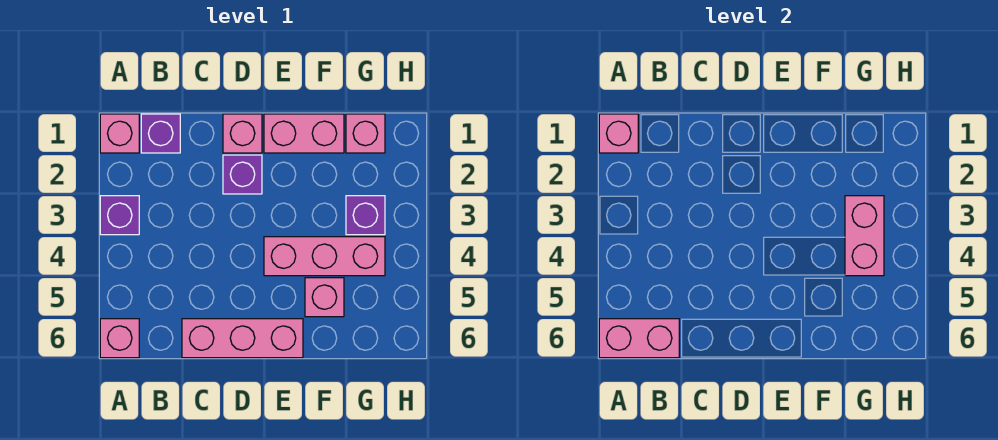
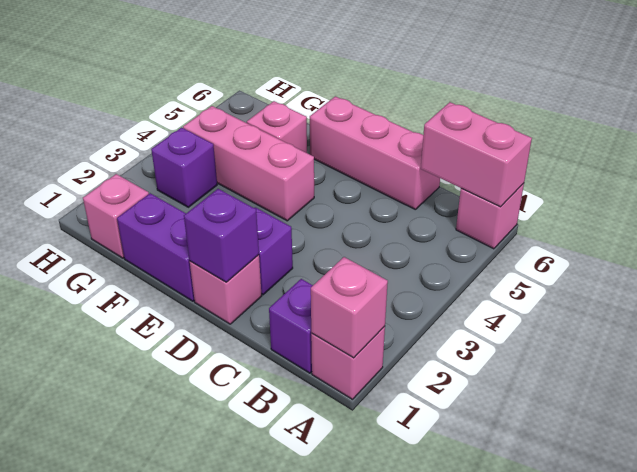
purple brick A3 level 1 -> purple brick D1 level 2
pink brick E1:F1 level 1 -> purple brick E1:F1 level 1
pink brick G3:G4 level 2 -> none

